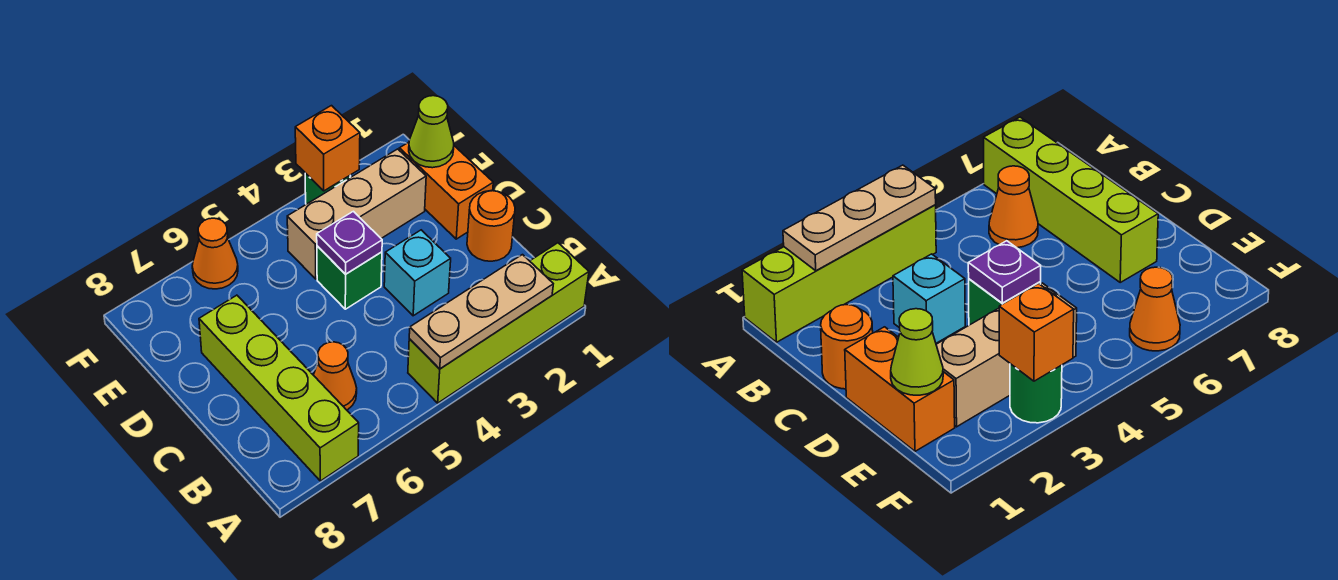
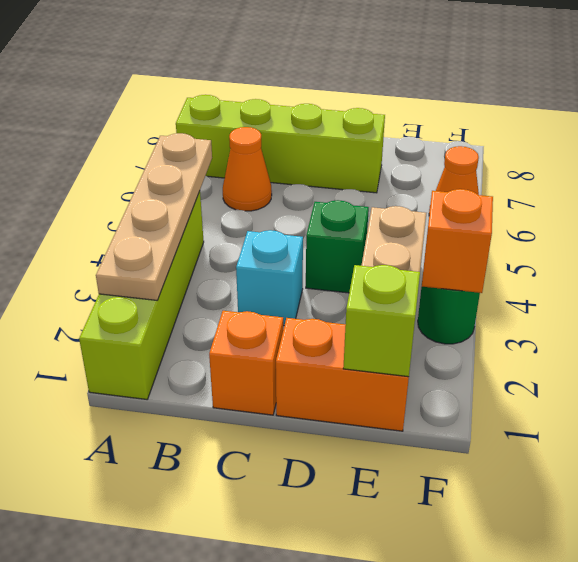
tan plate A2:A4 level 2 -> tan plate A2:A5 level 2
orange round brick C1 level 1 -> orange brick C1 level 1
purple plate D4 level 2 -> none
lime cone E1 level 2 -> lime brick E1 level 2

